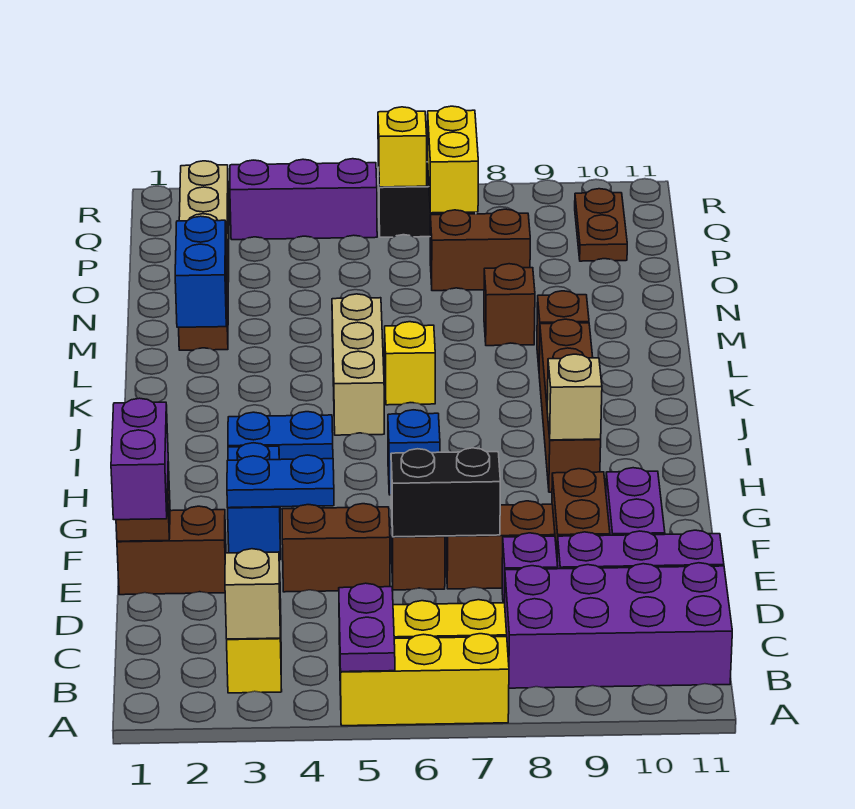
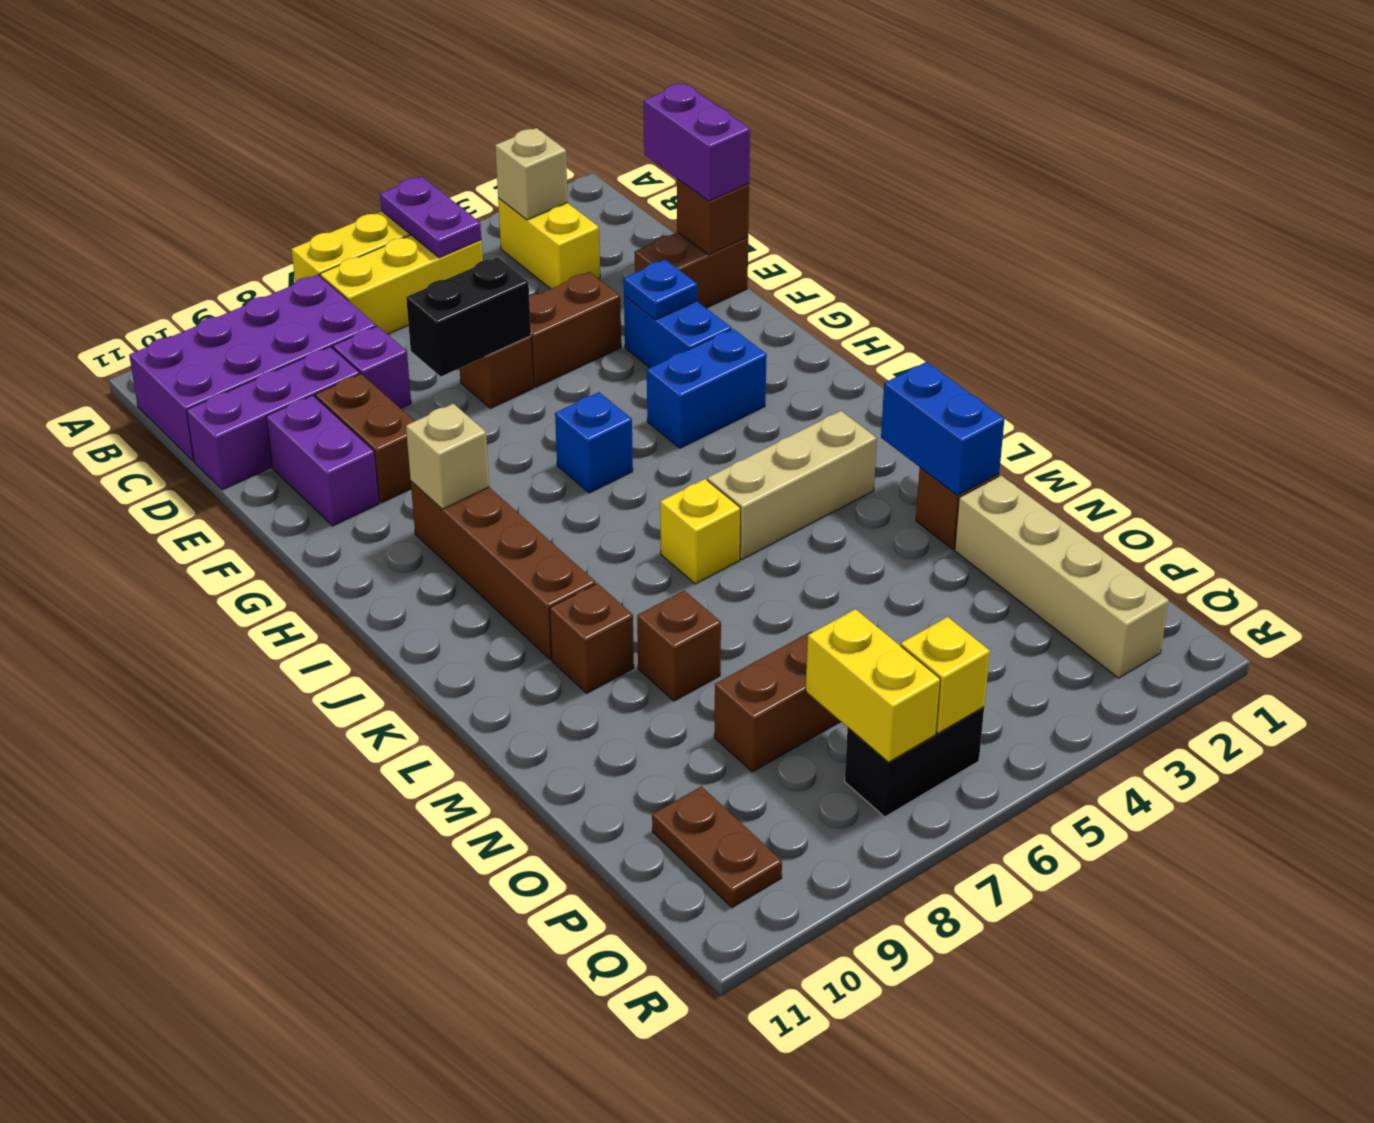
brown brick E7:E8 level 1 -> none
blue plate F3:F4 level 2 -> blue plate F3 level 2
tan brick J5:L5 level 1 -> tan brick K3:K5 level 1
purple brick Q3:Q5 level 1 -> none

